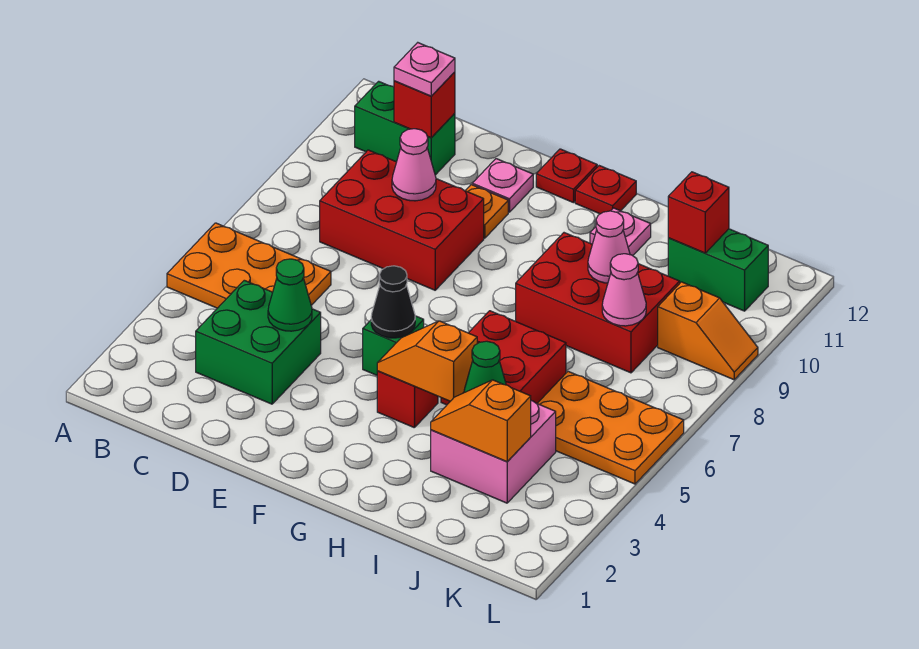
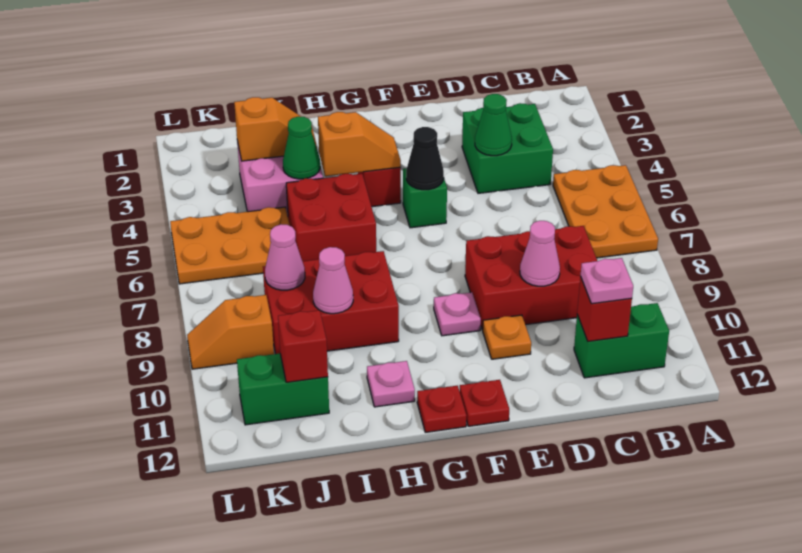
orange plate A5:C6 level 1 -> orange plate A5:B7 level 1
pink plate E11 level 1 -> pink plate F9 level 1

